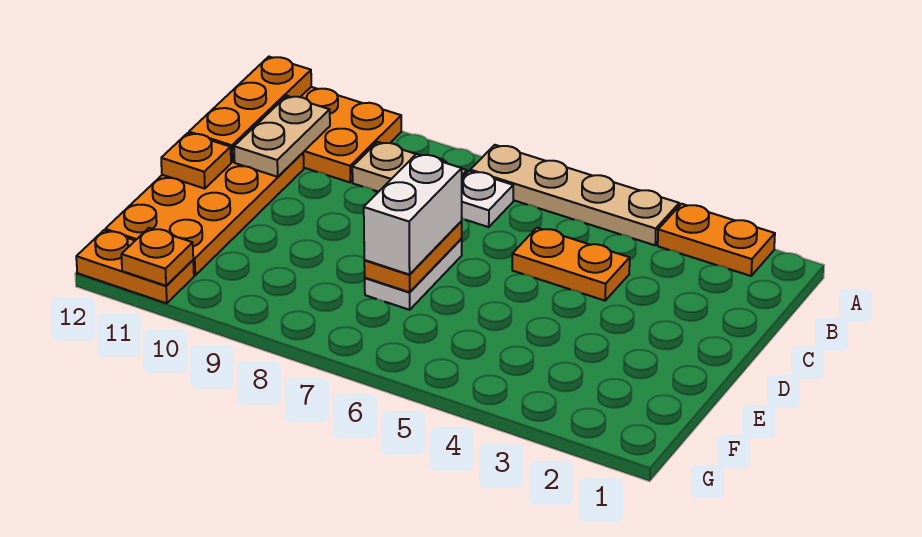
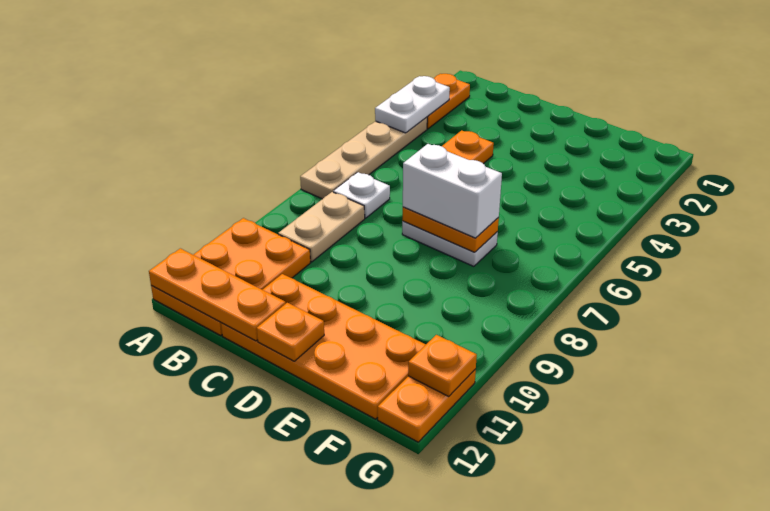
none -> white plate A3:A4 level 2
tan plate B11:C11 level 2 -> none

